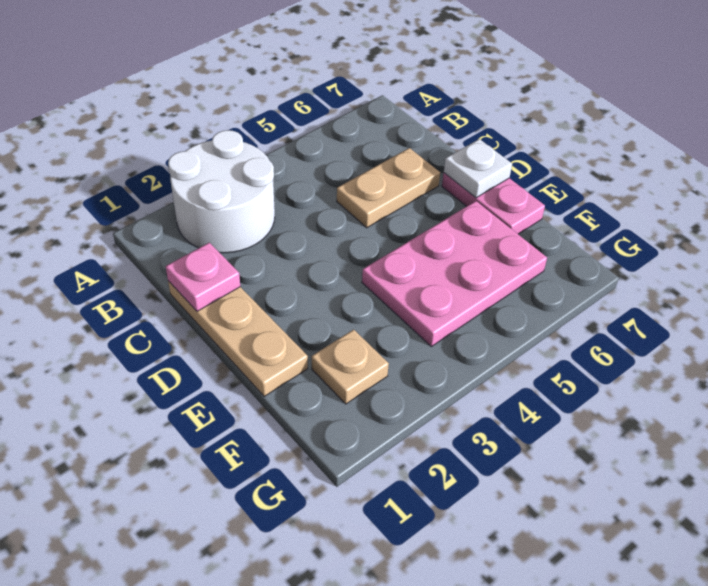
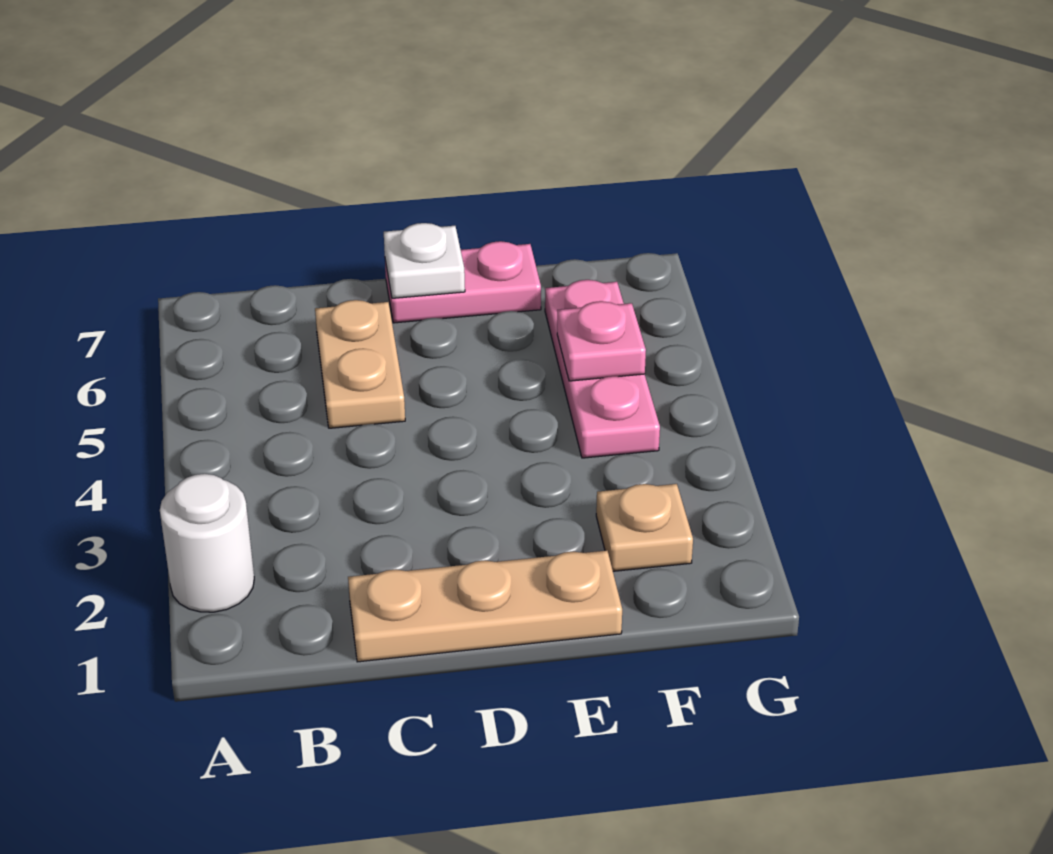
white round brick A2:B3 level 1 -> white round brick A2 level 1
pink plate C1 level 2 -> pink plate F5 level 2
pink plate E4:F6 level 1 -> pink plate F4:F6 level 1

